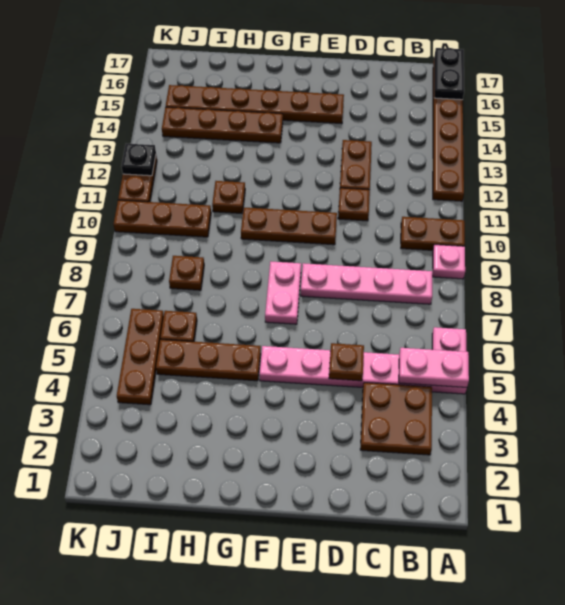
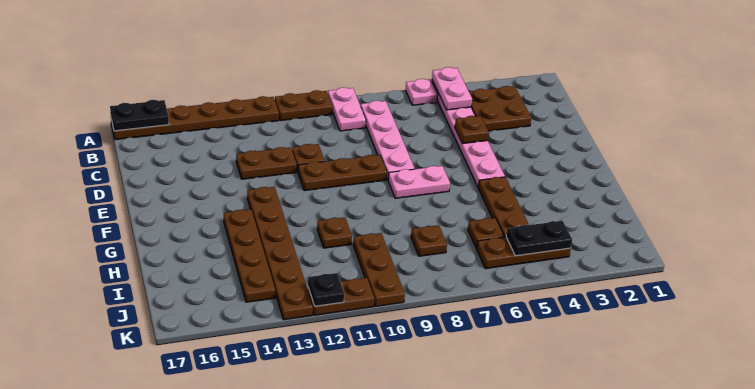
pink plate A9 level 1 -> pink plate A9:B9 level 1
brown plate A10:B10 level 1 -> brown plate A10:A11 level 1
brown plate E10:G10 level 1 -> brown plate E9:E11 level 1
brown plate E15:J15 level 1 -> brown plate F13:K13 level 1
none -> black plate J4:J5 level 2

